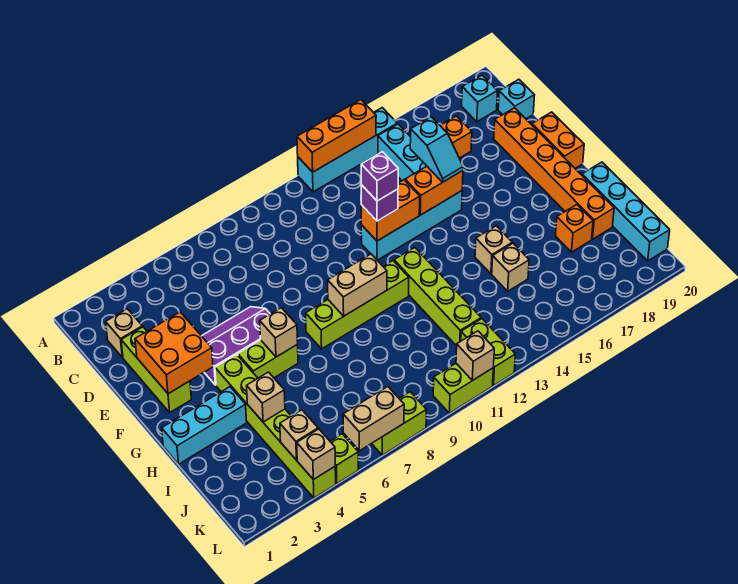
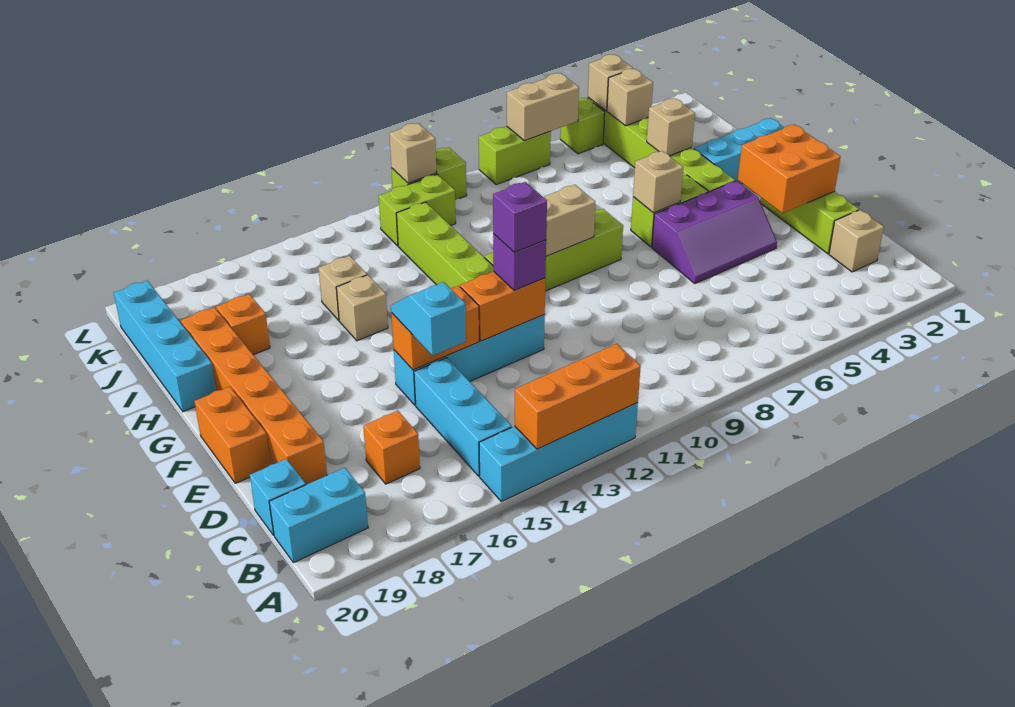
cyan brick B19 level 1 -> cyan brick B19:B20 level 1
lime brick K12:L12 level 1 -> lime brick K11:K12 level 1

